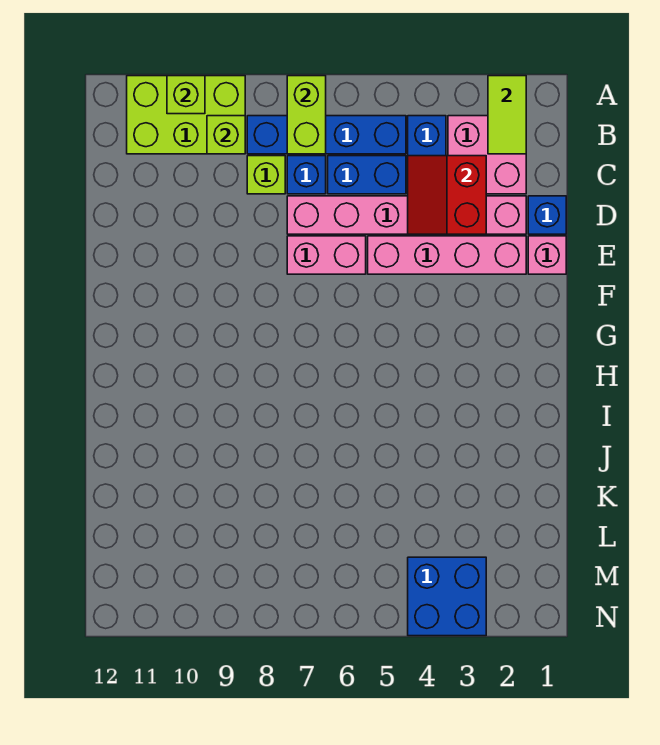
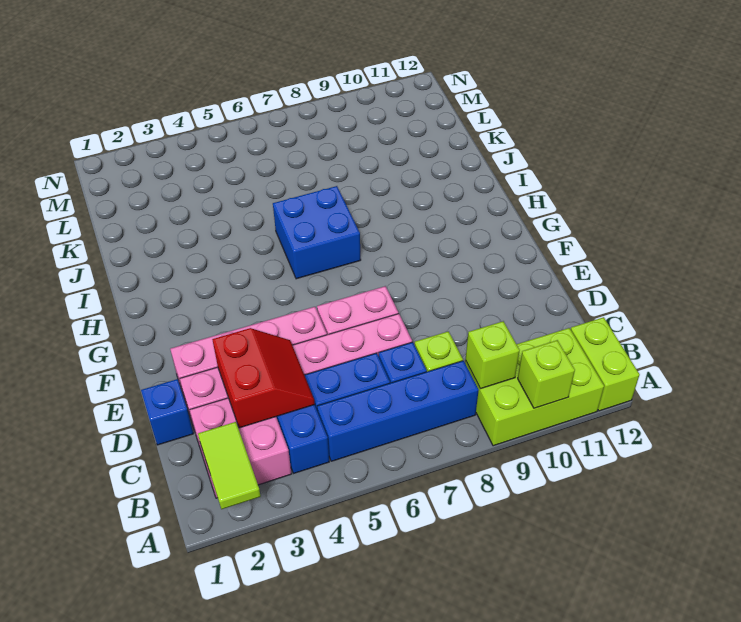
lime brick A7:B7 level 2 -> lime brick A12:B12 level 1
pink brick E1 level 1 -> none
blue brick M3:N4 level 1 -> blue brick H6:I7 level 1

